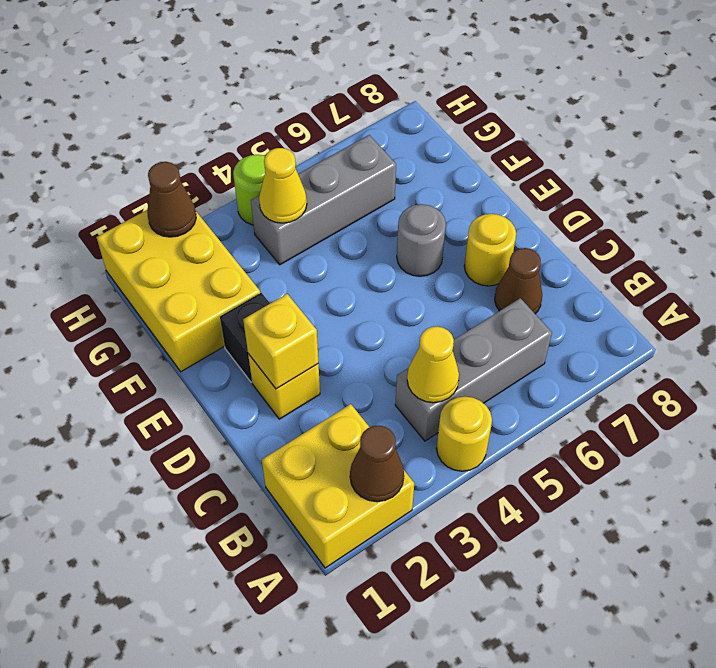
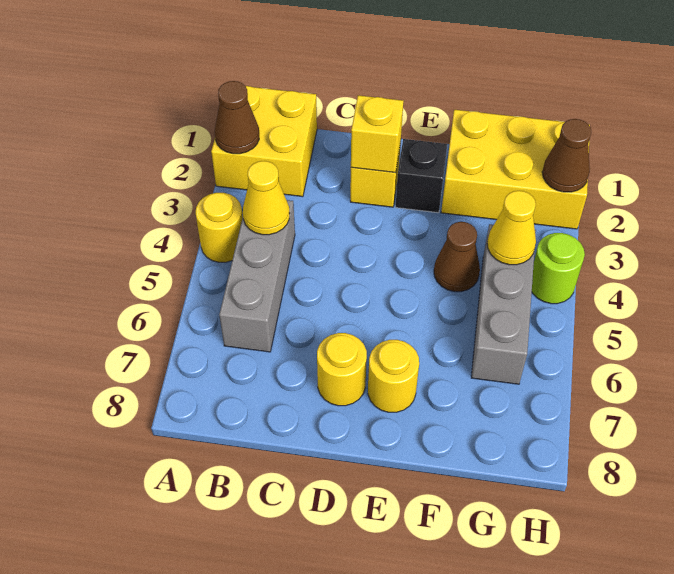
brown cone C7 level 1 -> brown cone F4 level 1
grey round brick E6 level 1 -> none
none -> yellow round brick E7 level 1

